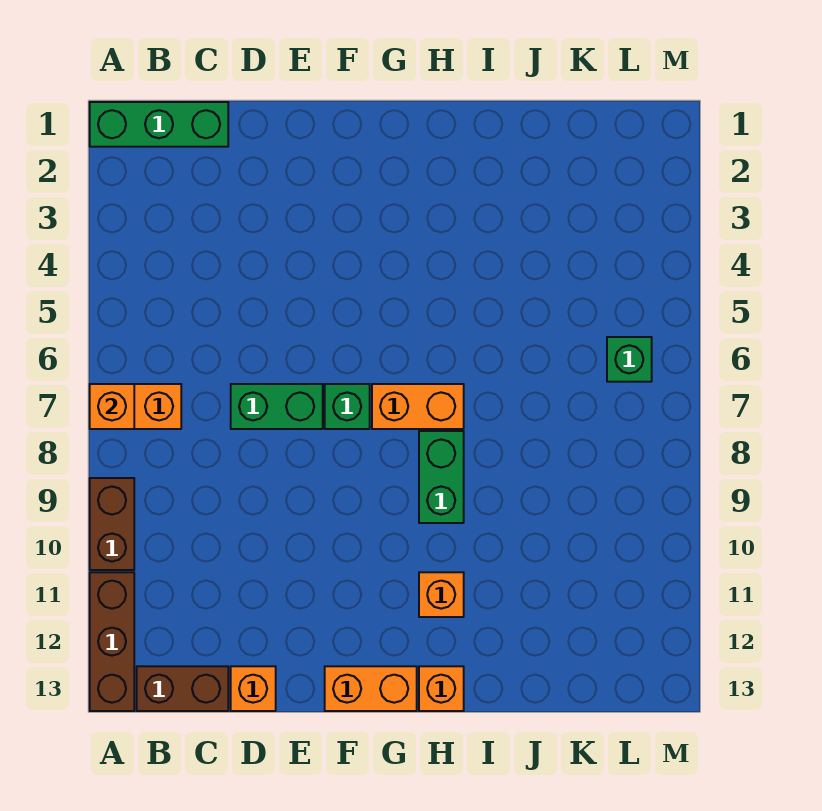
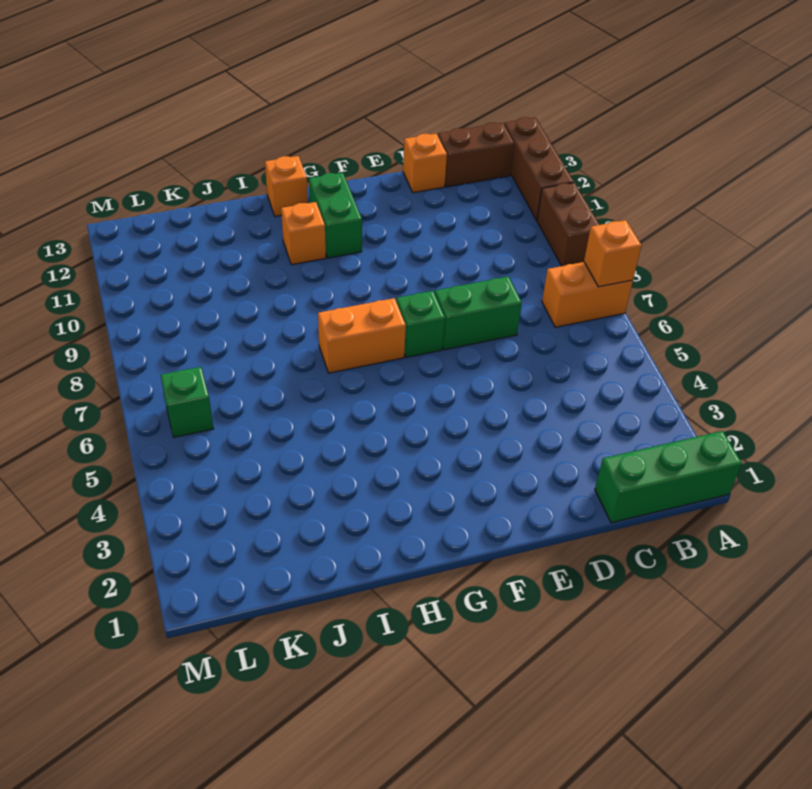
orange brick F13:G13 level 1 -> none
green brick H8:H9 level 1 -> green brick G11:G12 level 1

